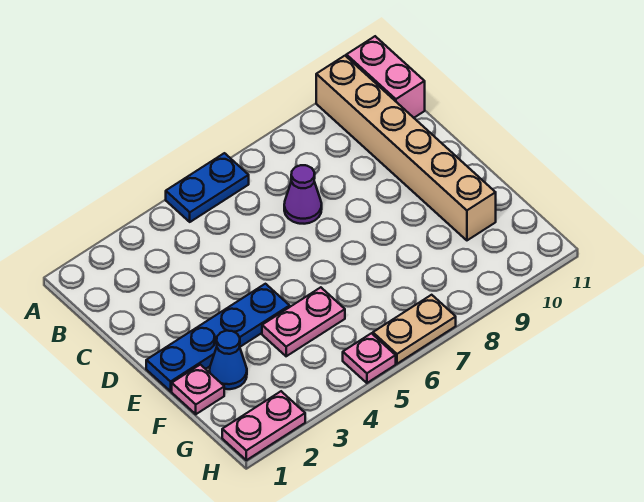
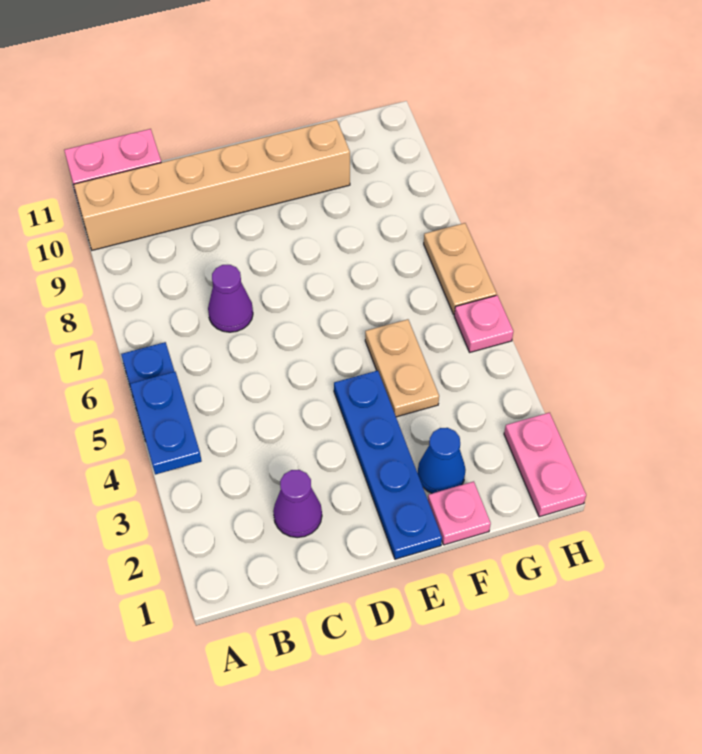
none -> blue plate A4:A5 level 2
none -> purple cone C2 level 1
pink plate F4:F5 level 1 -> tan plate F4:F5 level 1

